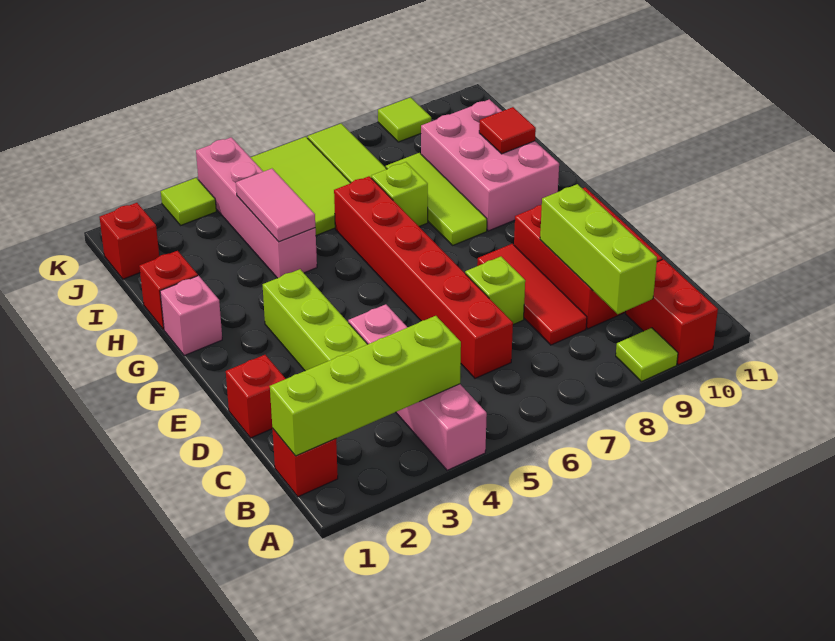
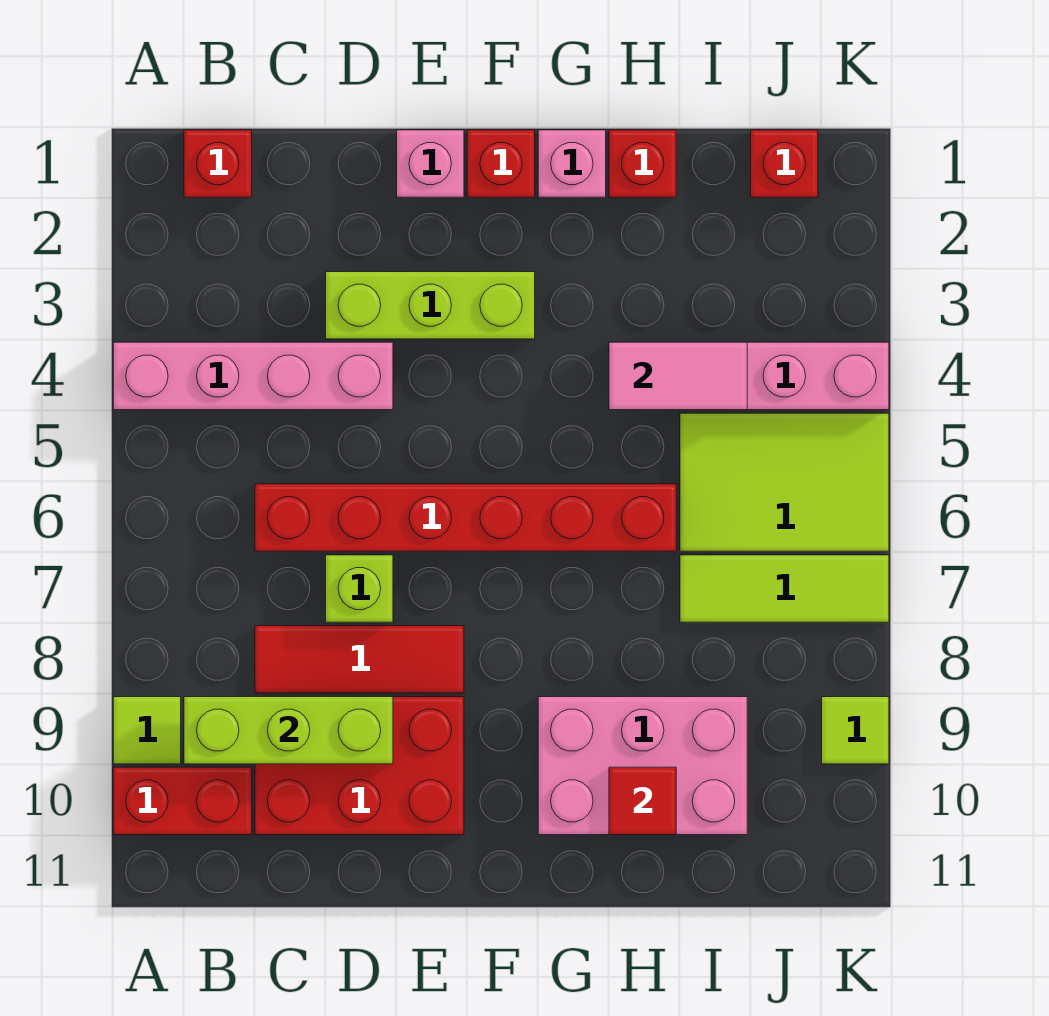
lime brick B1:B4 level 2 -> none
red brick D1 level 1 -> red brick F1 level 1
none -> pink brick E1 level 1
lime tile G8:I8 level 1 -> none
lime brick H7 level 1 -> none
lime tile K3 level 1 -> none

